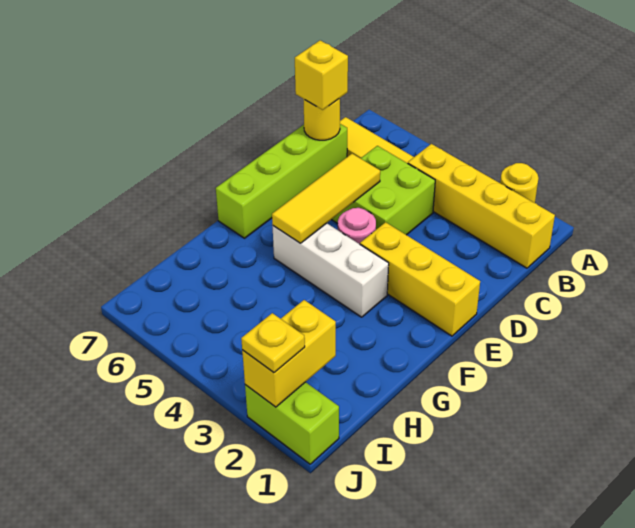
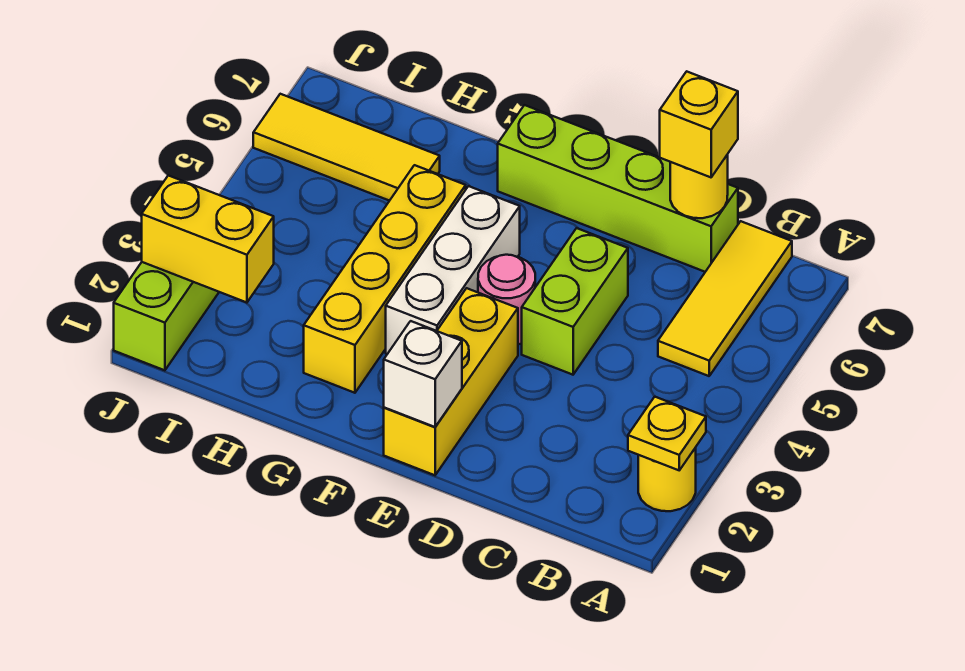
yellow brick B1:B4 level 1 -> yellow brick G2:G5 level 1
lime brick C4:D5 level 1 -> lime brick D4:D5 level 1
yellow tile D5:F5 level 2 -> yellow tile H6:J6 level 1
none -> white brick E1 level 2
yellow plate J2 level 3 -> yellow plate A2 level 2

